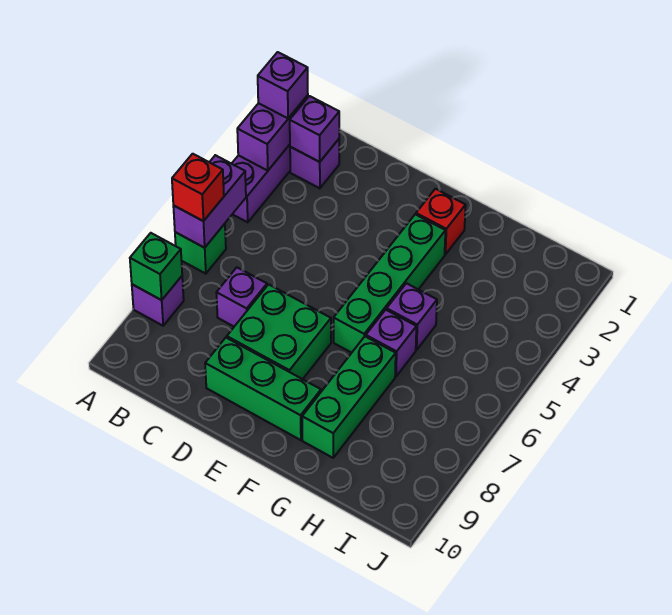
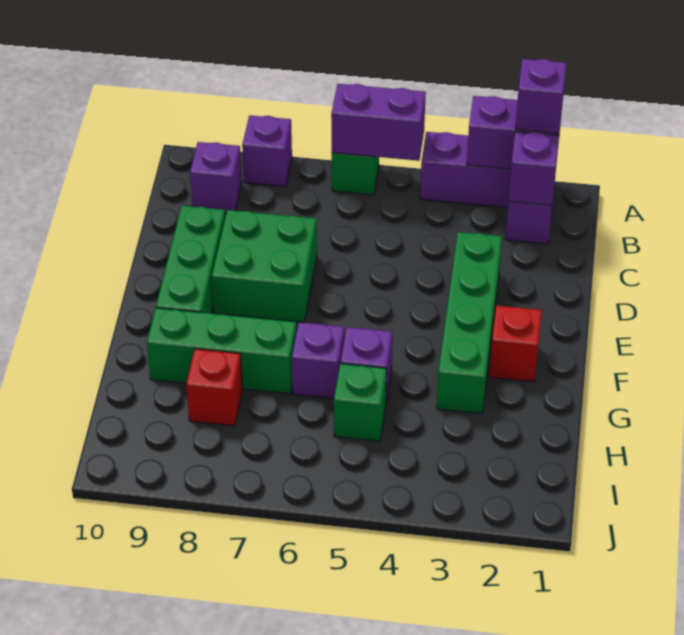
red brick A6 level 3 -> red brick H8 level 1
green brick A8 level 2 -> green brick H5 level 1
purple brick C7 level 1 -> purple brick B9 level 1
green brick F3:F6 level 1 -> green brick D3:G3 level 1

